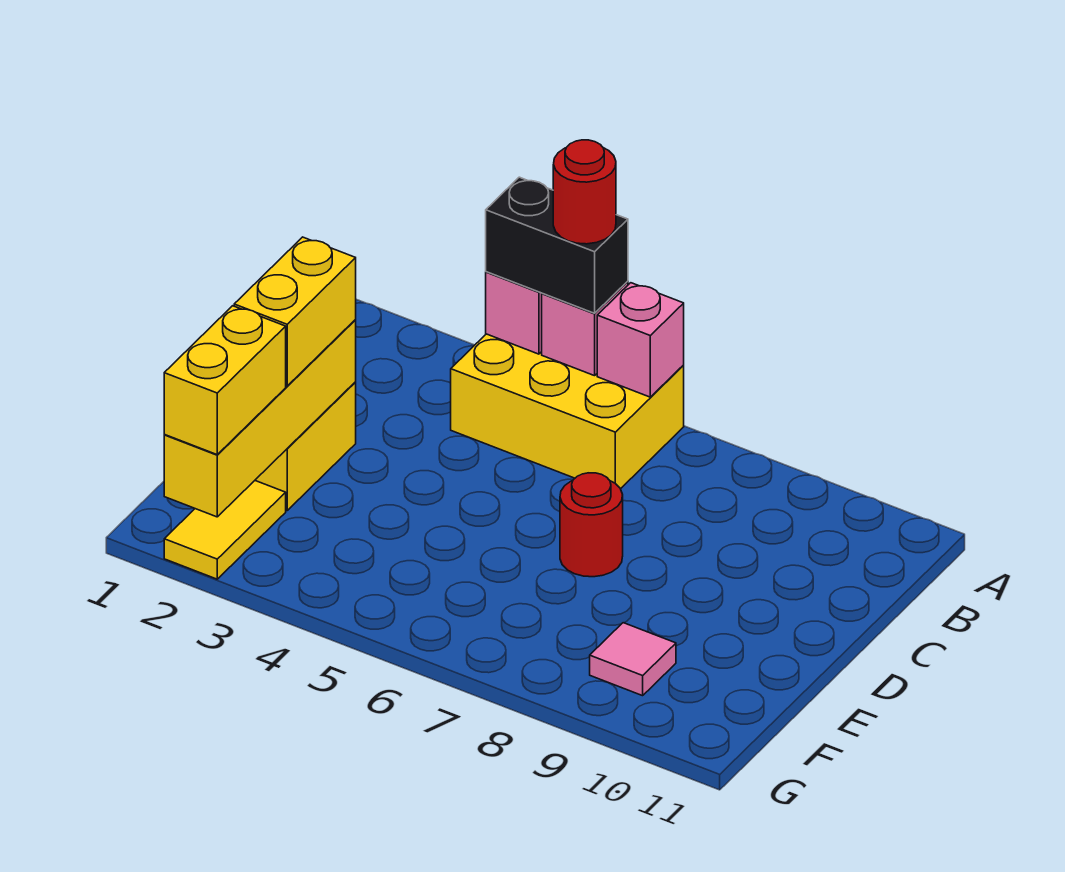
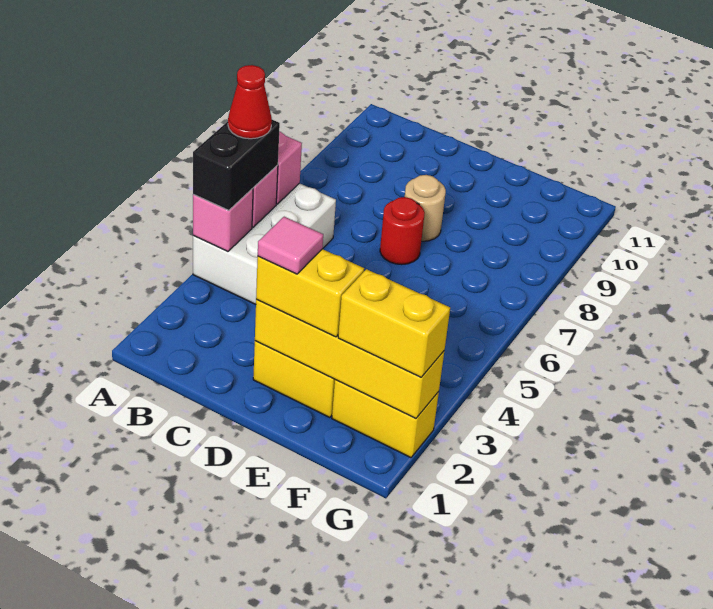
yellow brick A4:B6 level 1 -> white brick A4:B6 level 1
red round brick A5 level 4 -> red cone A5 level 4
none -> tan round brick D8 level 1
yellow tile F2:G2 level 1 -> yellow brick F2:G2 level 1
pink tile F9 level 1 -> pink tile D2 level 4

